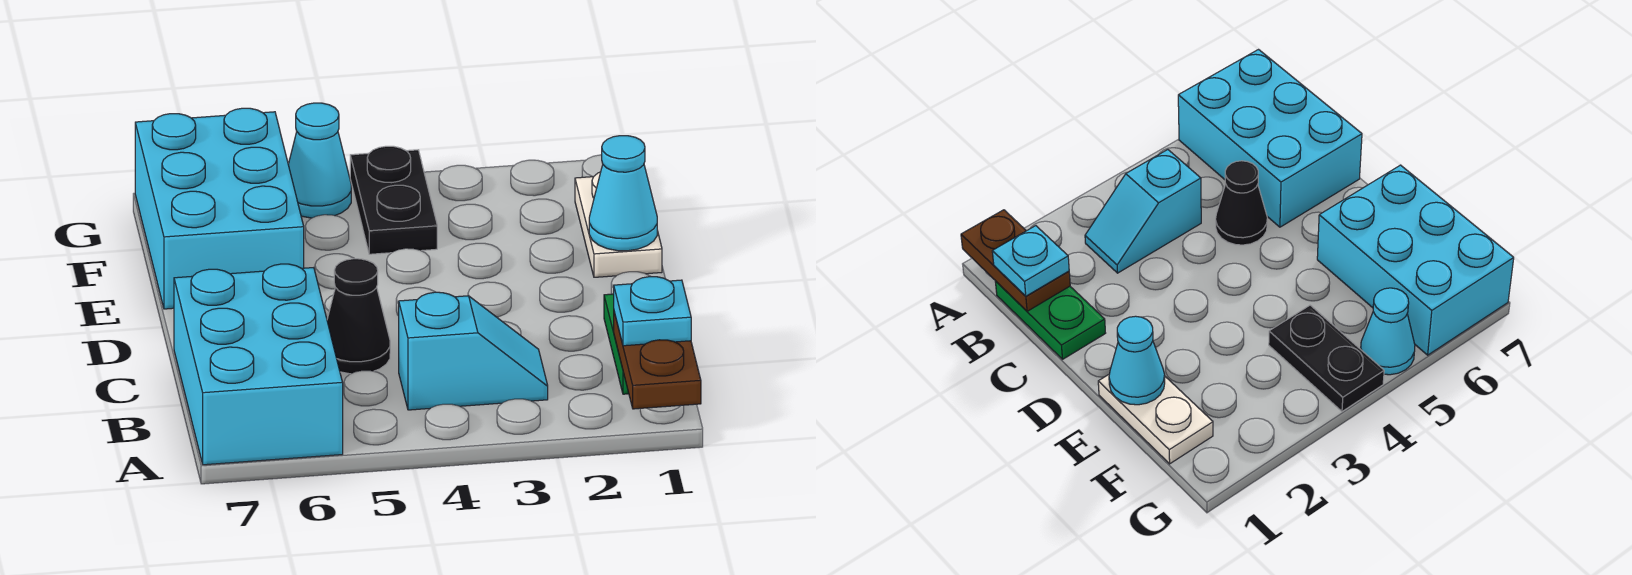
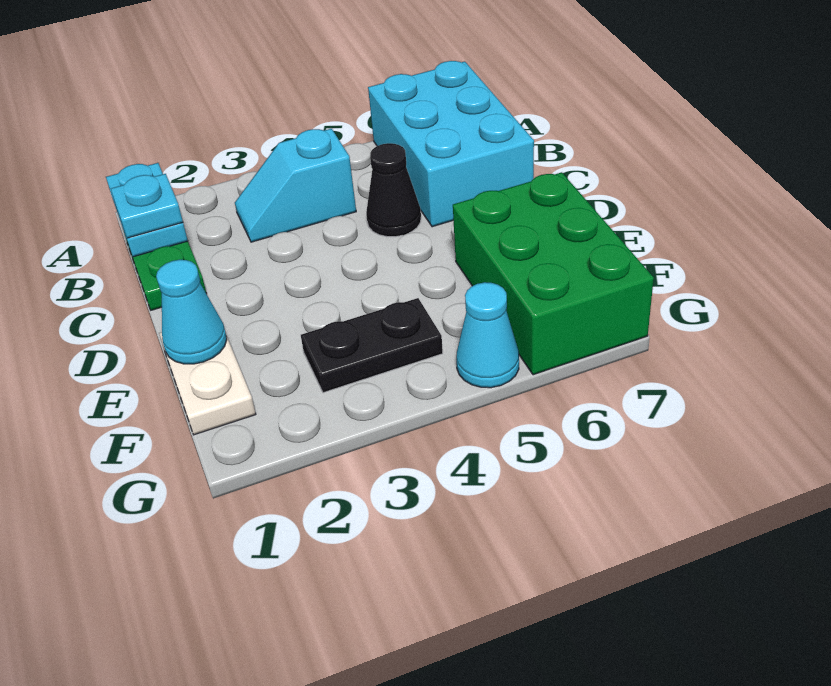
brown plate A1:B1 level 2 -> cyan plate A1:B1 level 2
cyan brick E6:G7 level 1 -> green brick E6:G7 level 1
black plate F4:G4 level 1 -> black plate F3:F4 level 1

